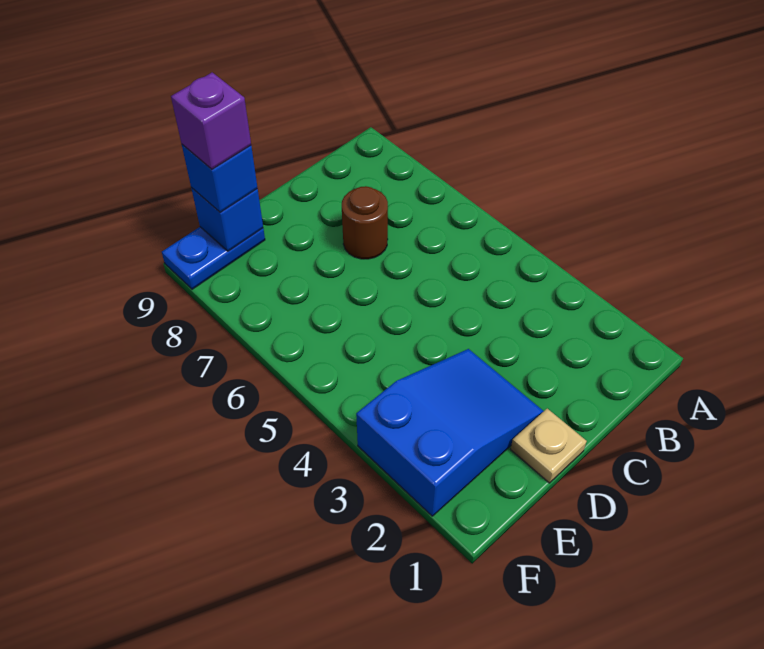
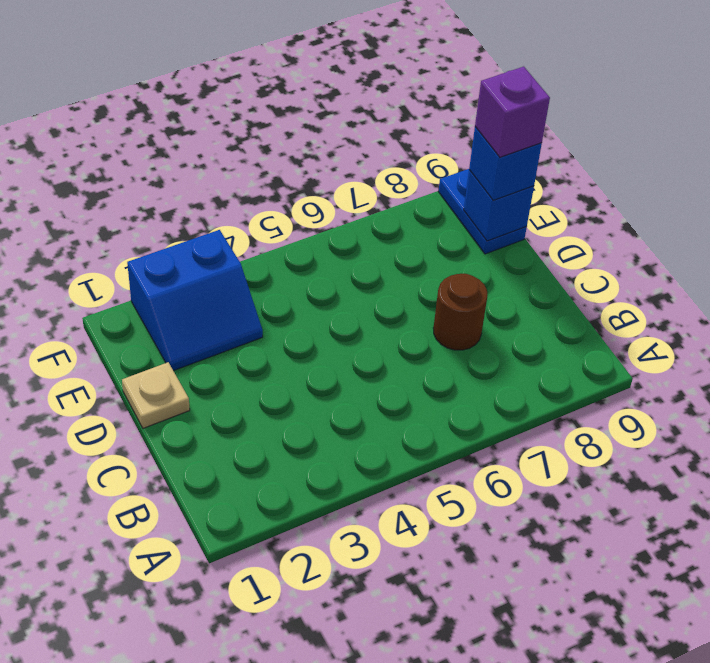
blue slope D2:F3 level 1 top F -> blue slope E2:F3 level 1 top F

